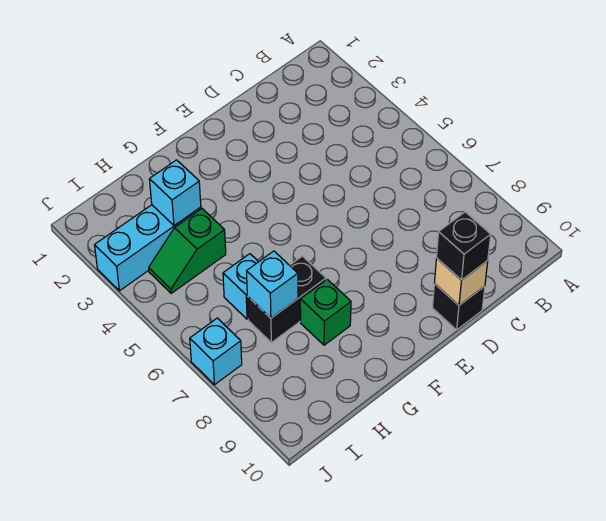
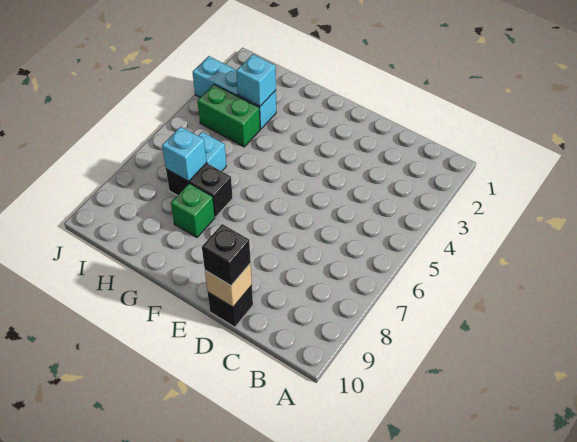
green slope H4:I4 level 1 top H -> green brick H4:I4 level 1
cyan brick J7 level 1 -> none

